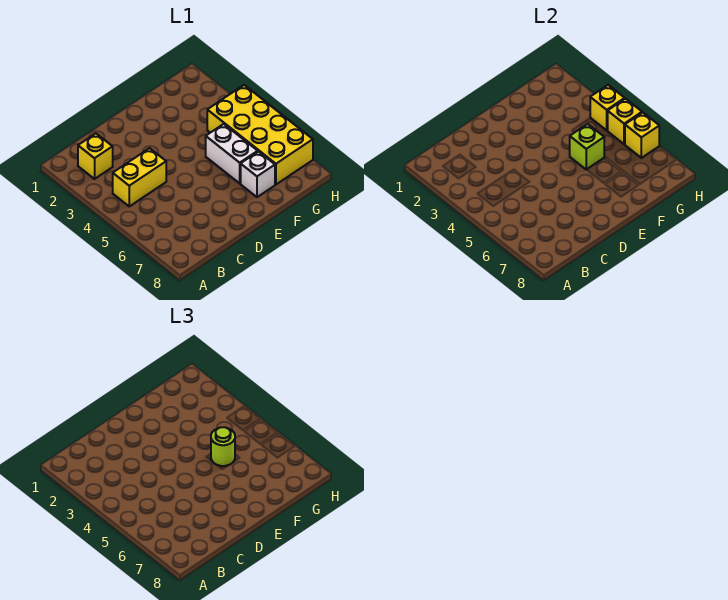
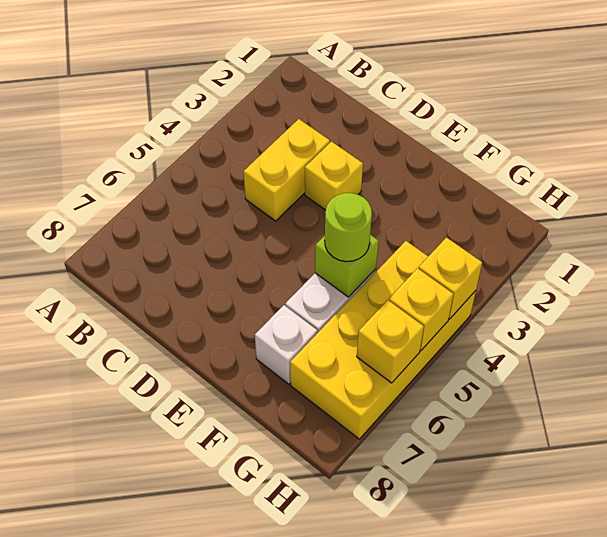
yellow brick B2 level 1 -> yellow brick D3 level 1
yellow brick B4:C4 level 1 -> yellow brick C3:C4 level 1

